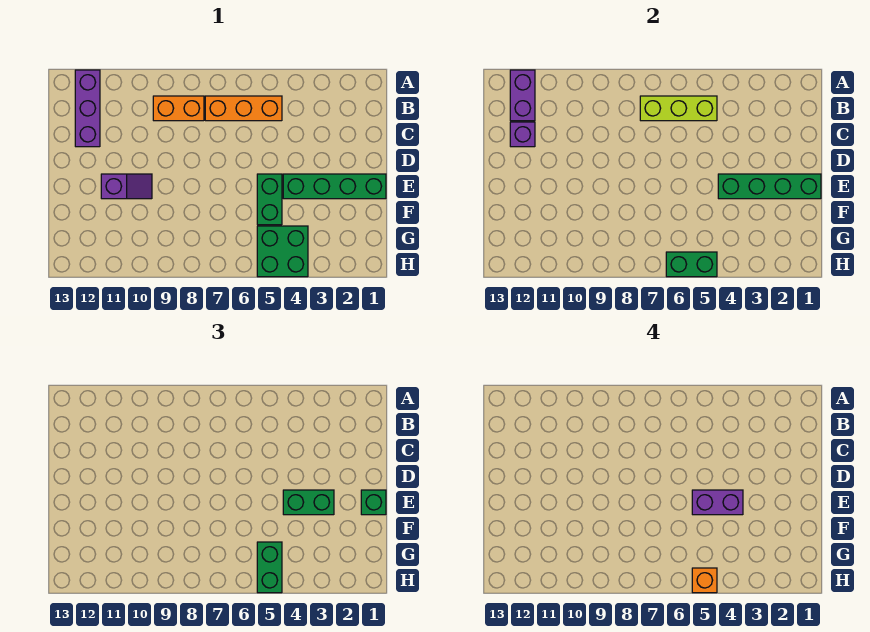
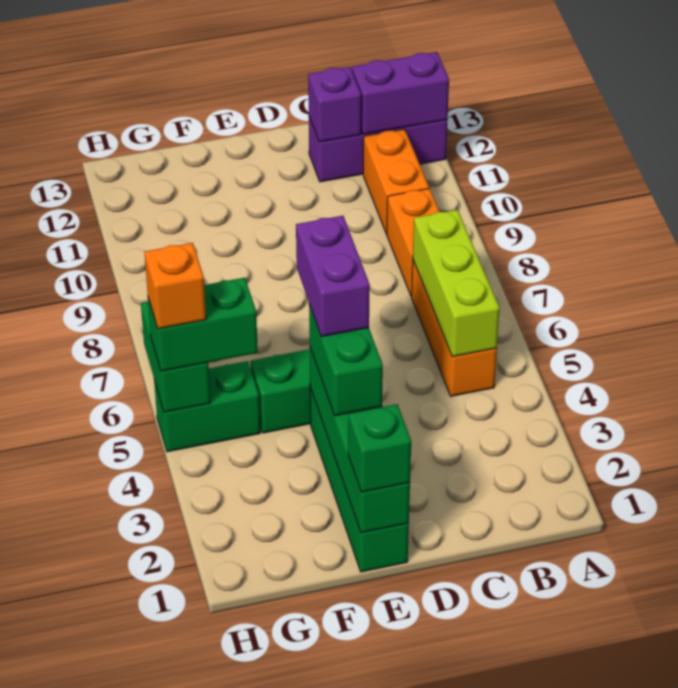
none -> orange brick B10:B11 level 1
purple slope E10:E11 level 1 top 11 -> none
green brick G4:H5 level 1 -> green brick G5:H5 level 1

